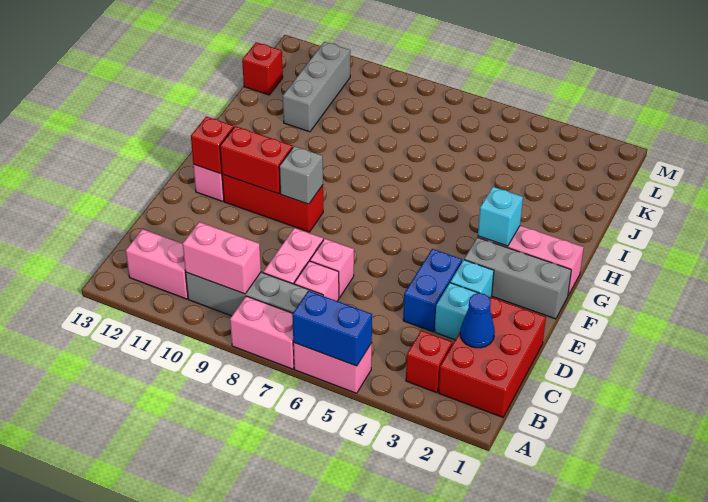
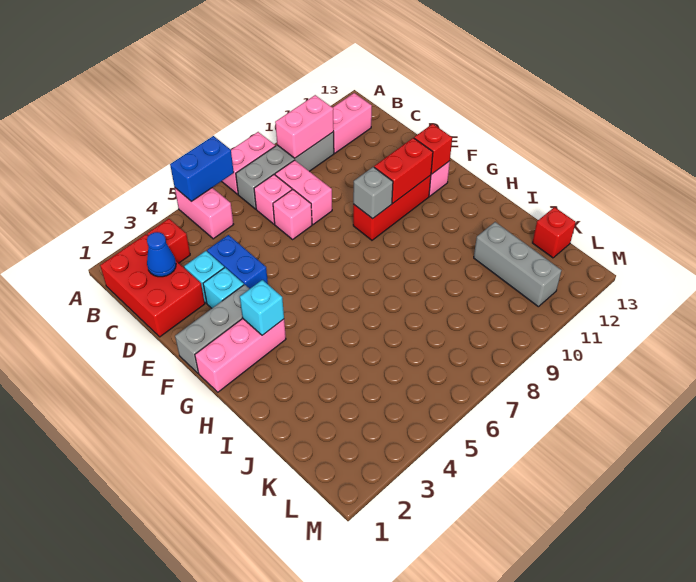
pink brick A5:A6 level 1 -> pink brick A5:B5 level 1

